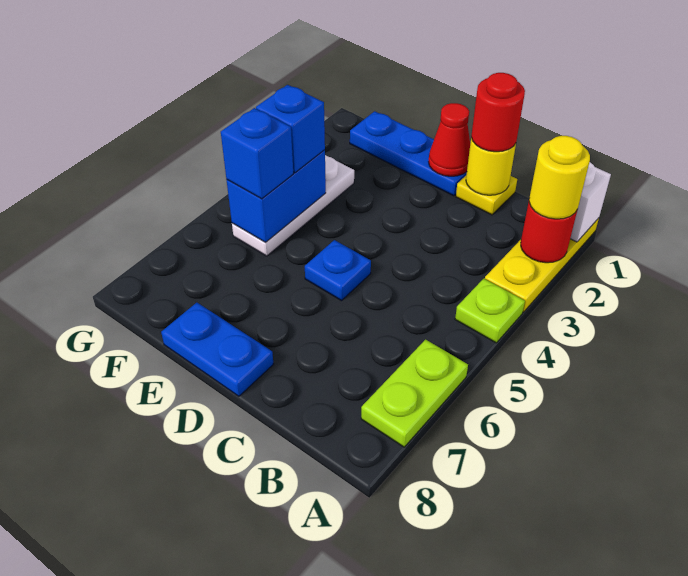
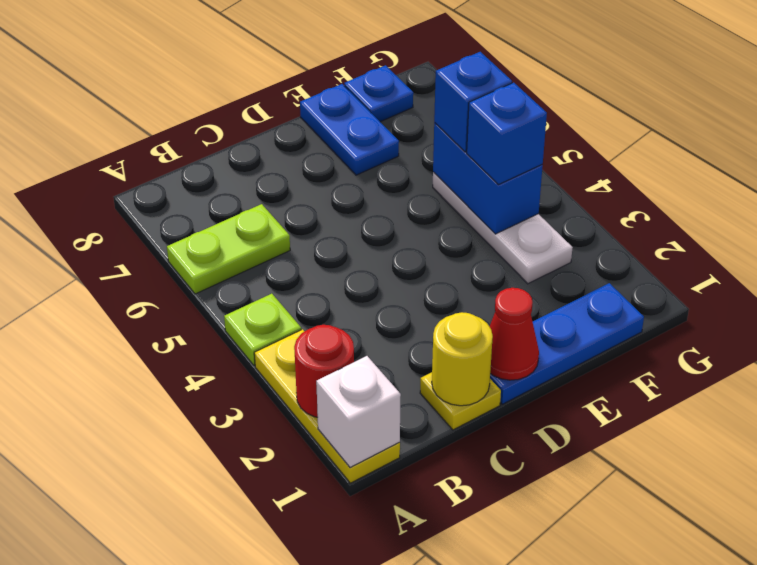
yellow round brick A2 level 3 -> none
lime plate A6:A7 level 1 -> lime plate A6:B6 level 1
red round brick C1 level 3 -> none
blue plate D5 level 1 -> blue plate F8 level 1
blue plate D8:E8 level 1 -> blue plate E7:E8 level 1

